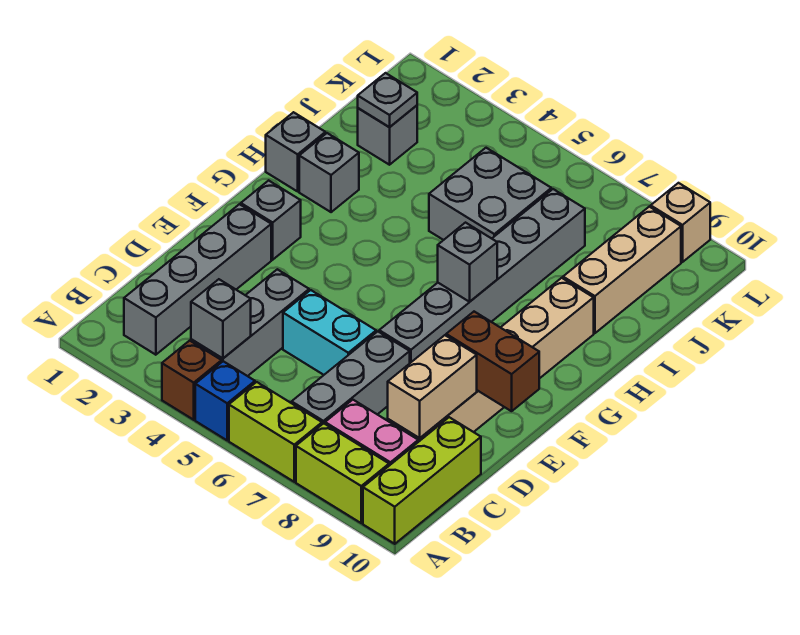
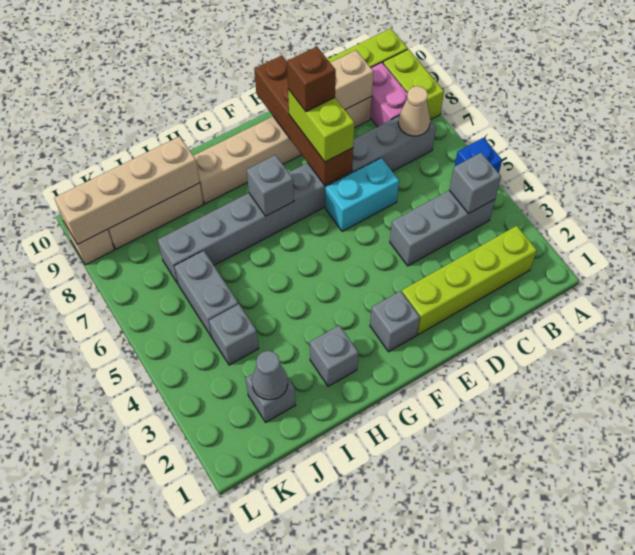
brown brick A4 level 1 -> brown brick E8 level 4
lime brick A6:A7 level 1 -> lime brick E7:E8 level 3
grey brick B2:E2 level 1 -> lime brick B2:E2 level 1
none -> tan cone B7 level 2
cyan brick D5:D6 level 1 -> cyan brick D6:E6 level 1
brown brick E9:E10 level 2 -> brown brick E7:E10 level 2
grey brick H1 level 1 -> grey brick J4 level 1
grey brick I5:J6 level 1 -> grey brick J5:J6 level 1
none -> tan brick I9:L9 level 2
grey plate J2 level 2 -> grey cone J2 level 2

